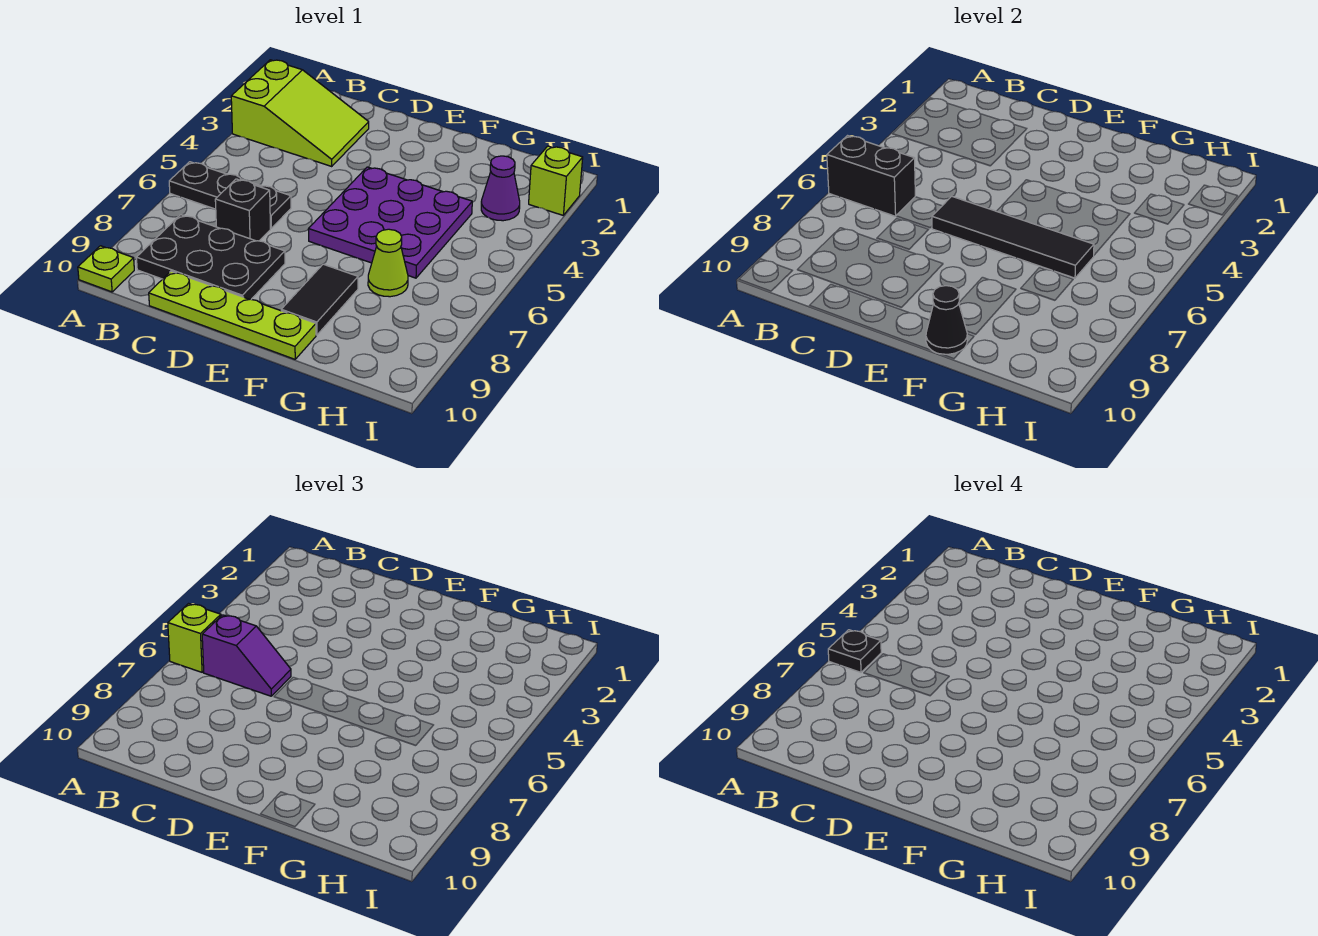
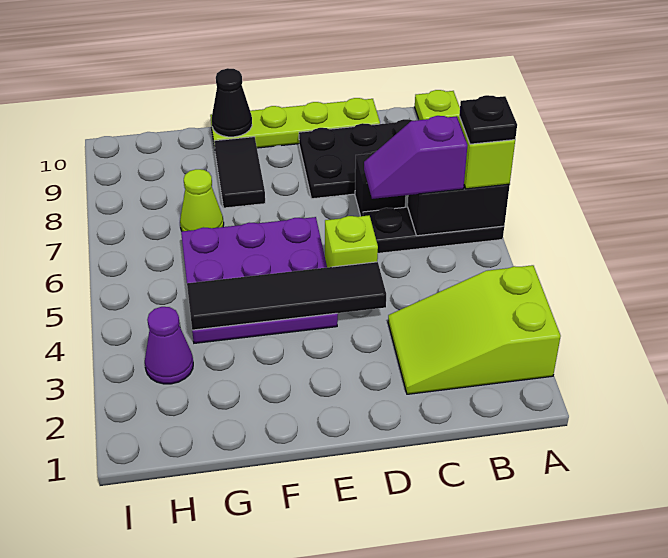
black tile D6:G6 level 2 -> black tile D4:G4 level 2
lime brick I2 level 1 -> lime brick D5 level 1

